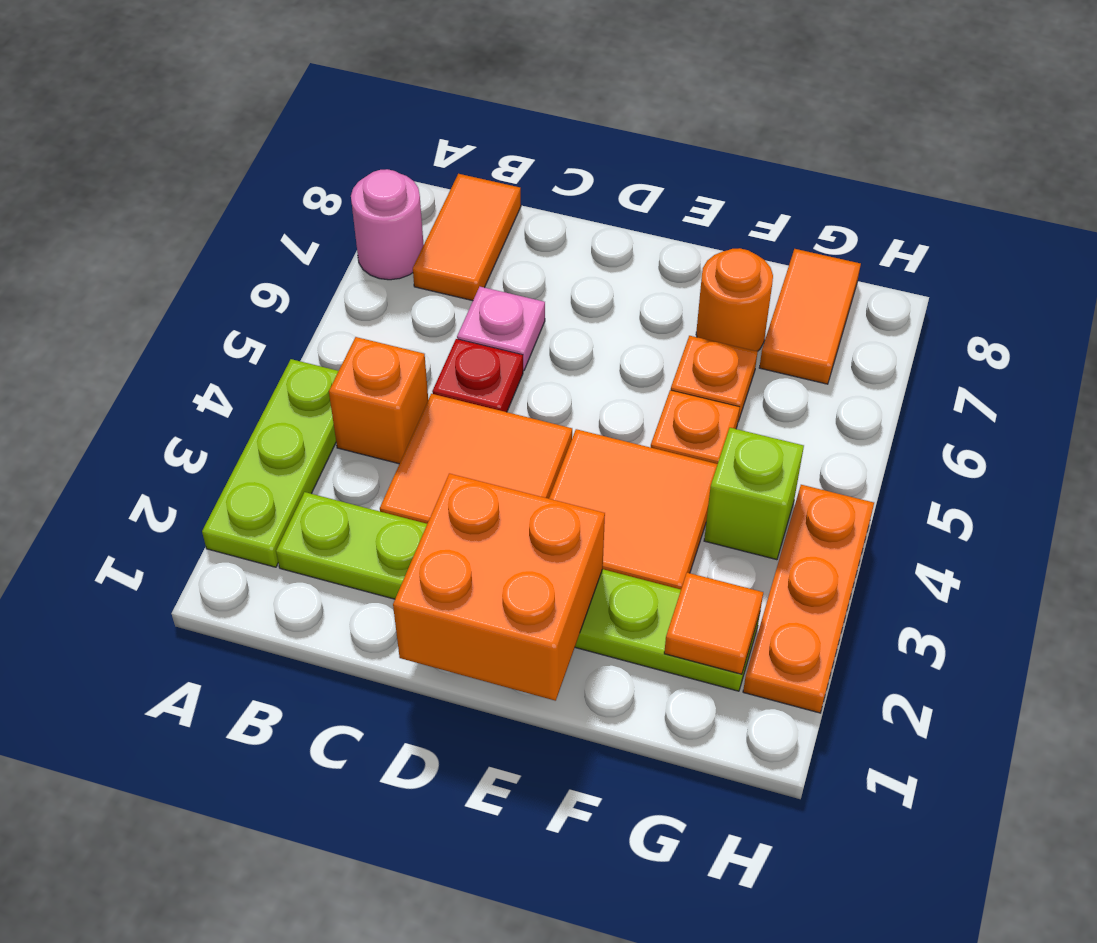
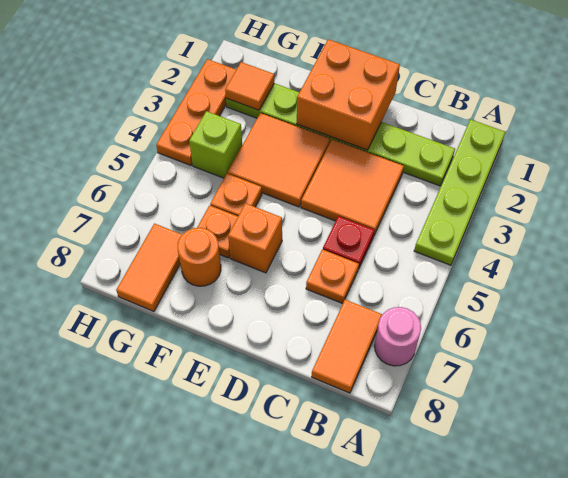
lime plate A2:A4 level 1 -> lime plate A1:A4 level 1
orange brick B4 level 1 -> orange brick E6 level 1
pink plate C6 level 1 -> orange plate C6 level 1

